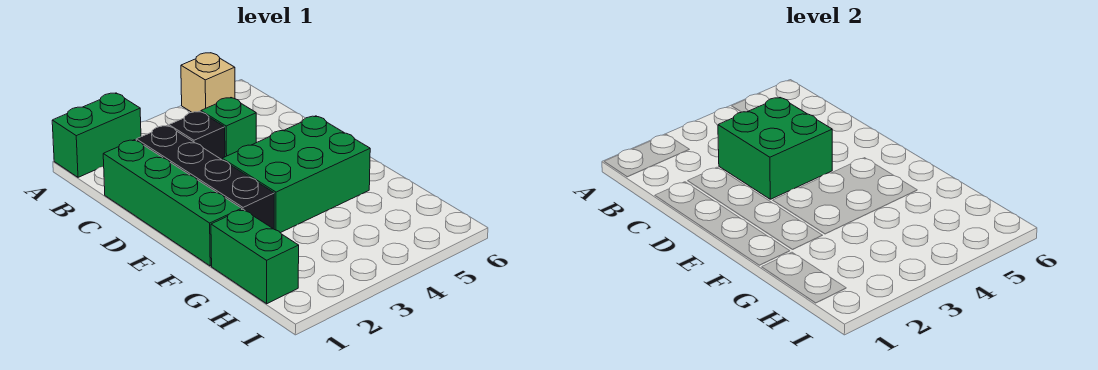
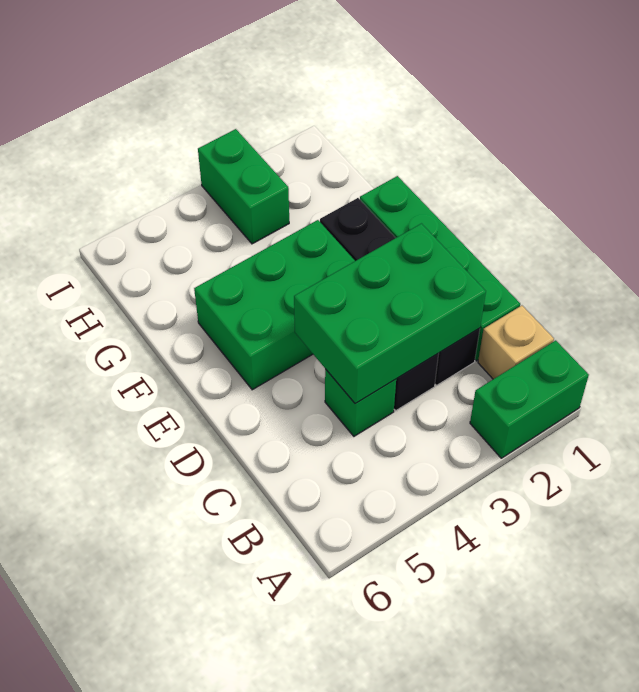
tan brick A5 level 1 -> tan brick B1 level 1
green brick C3:D4 level 2 -> green brick C2:D4 level 2
green brick G1:H1 level 1 -> green brick H3:I3 level 1

